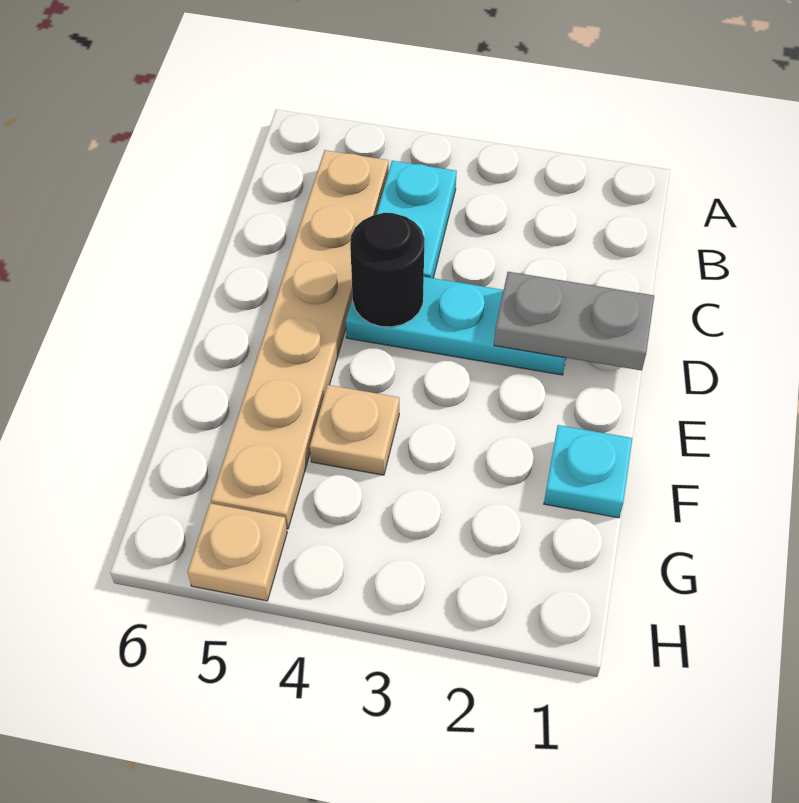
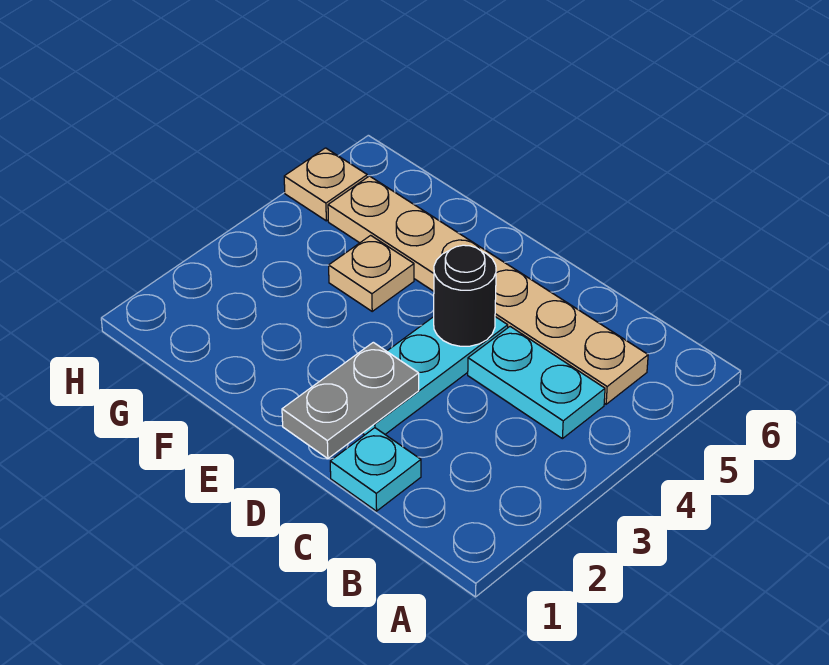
cyan plate F1 level 1 -> cyan plate C1 level 1

